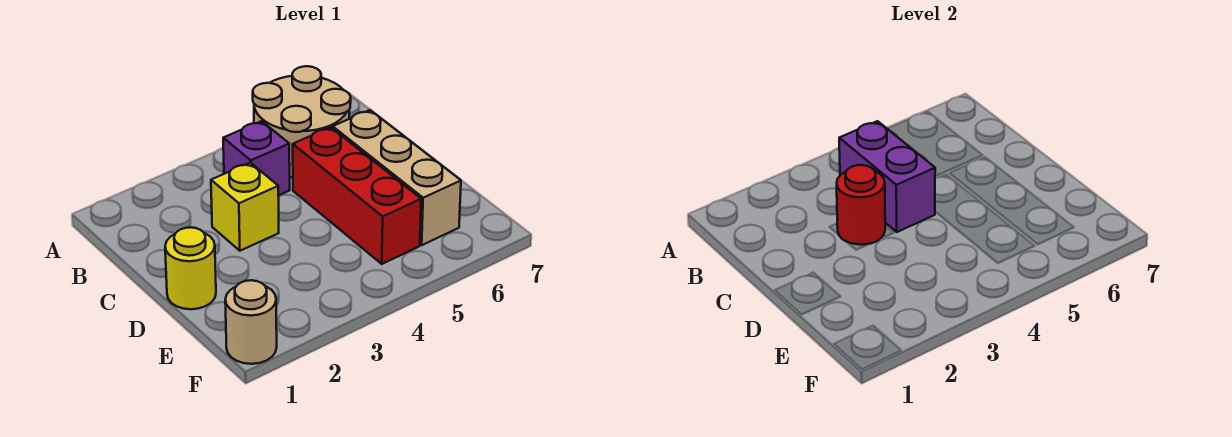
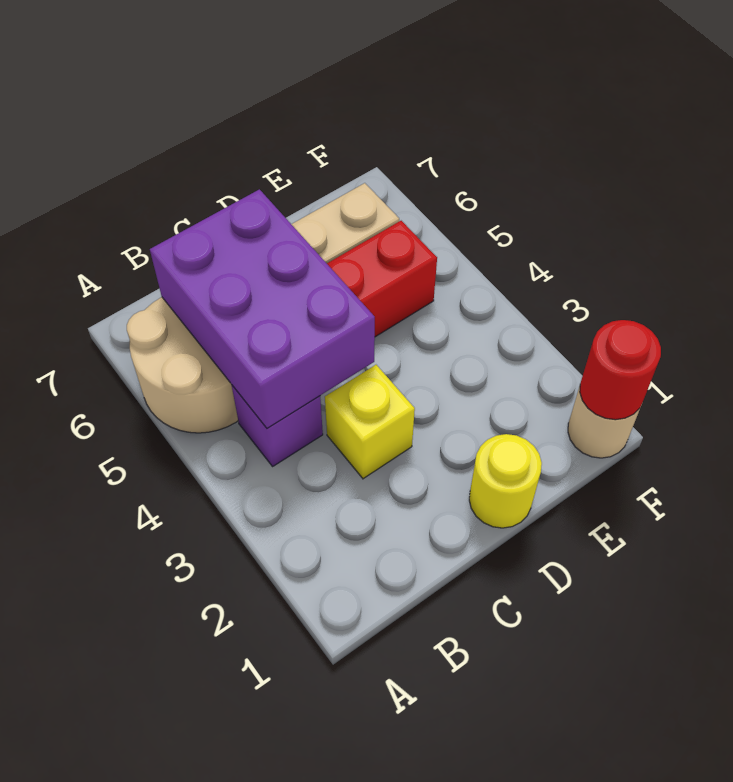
purple brick B4:C4 level 2 -> purple brick B4:C6 level 2
red round brick C3 level 2 -> red round brick F1 level 2

